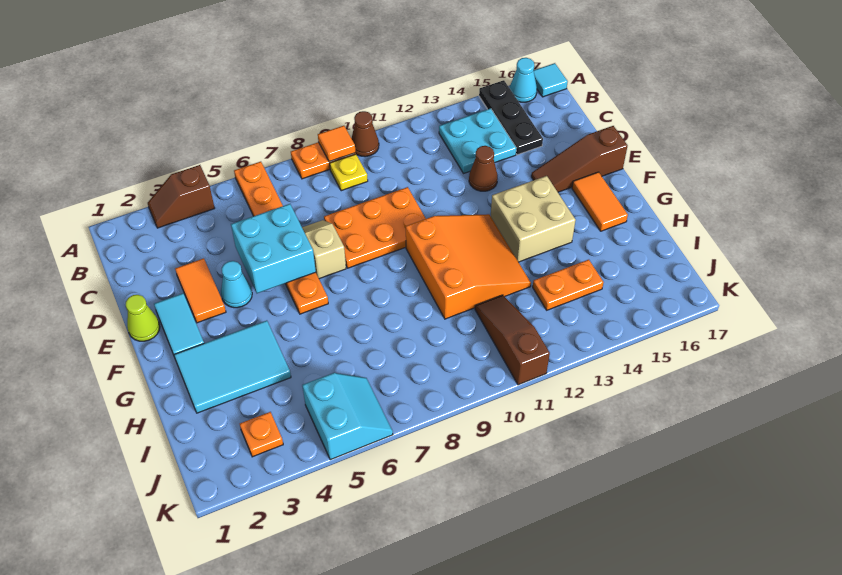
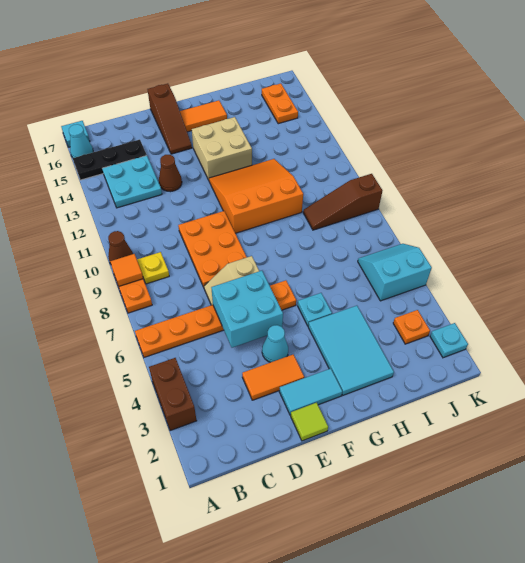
brown slope A3:A4 level 1 top 4 -> brown brick A3:A4 level 1
lime cone E1 level 1 -> lime tile E1 level 1
none -> cyan plate G5 level 1
brown slope I11:K11 level 1 top K -> brown slope I9:K9 level 1 top K
orange plate I13:I14 level 1 -> orange plate J15:J16 level 1
none -> cyan plate K2 level 1

